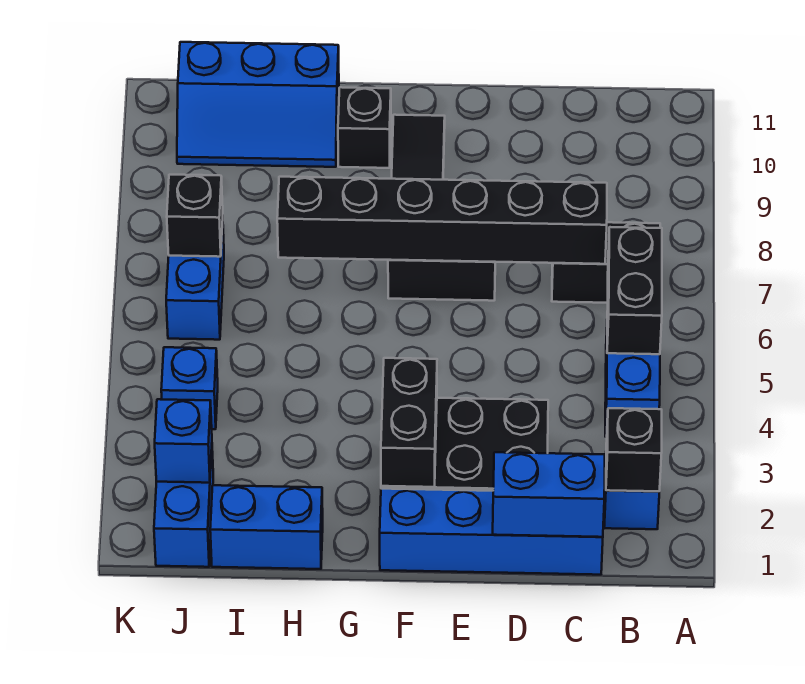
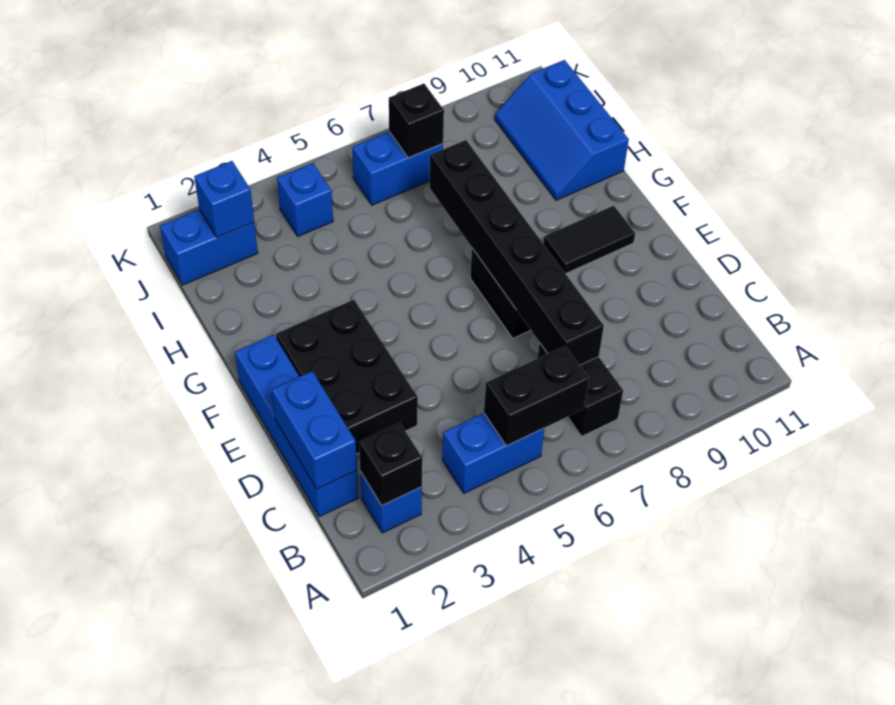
black brick F2:F3 level 2 -> none
black brick G10 level 1 -> none
blue brick H1:I1 level 1 -> none

